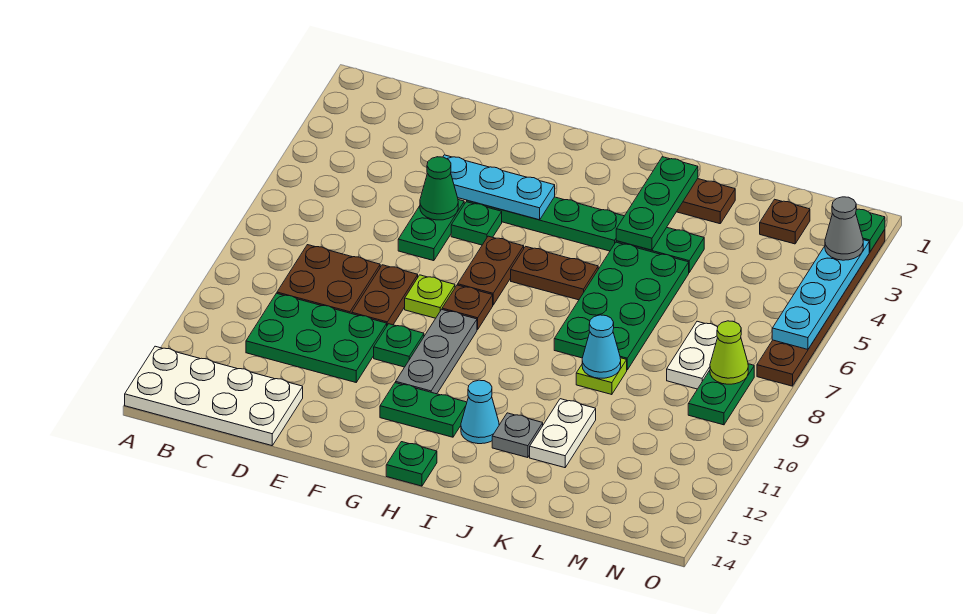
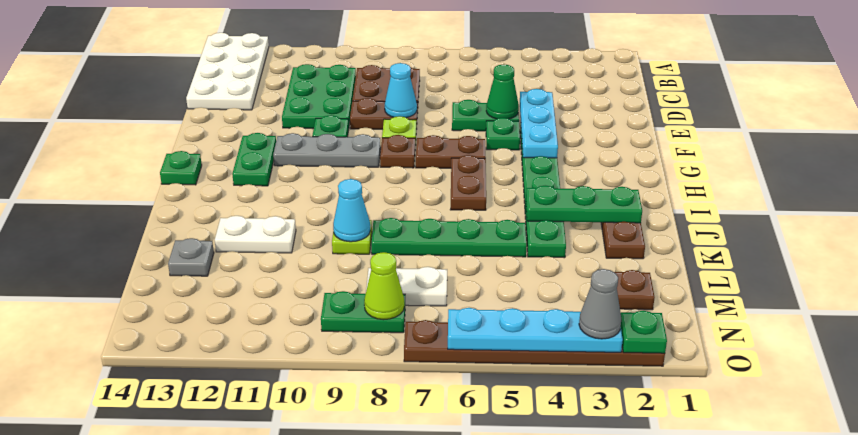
cyan cone I12 level 1 -> cyan cone E8 level 2
green plate J5:K8 level 1 -> green plate K5:K8 level 1
grey plate J12 level 1 -> grey plate L13 level 1

